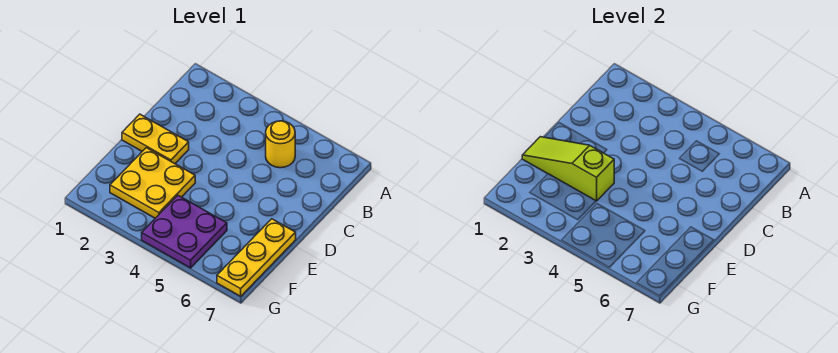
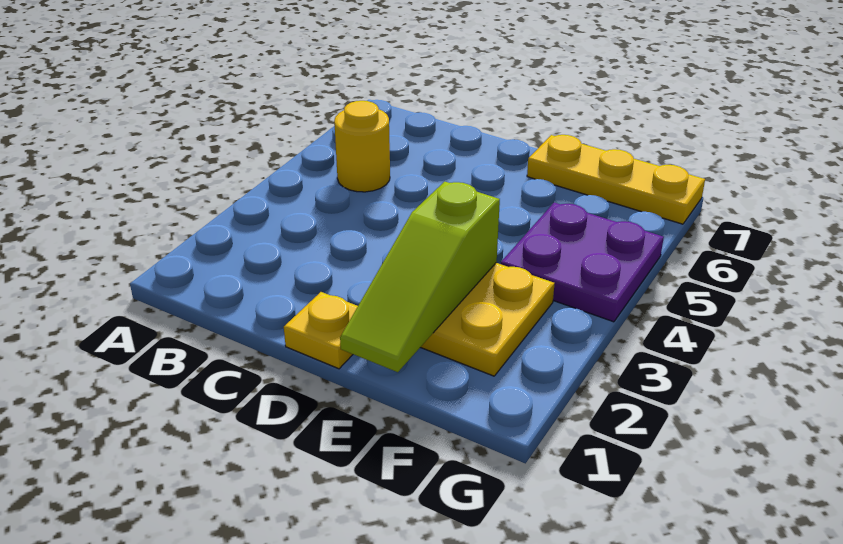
yellow plate D1:D2 level 1 -> yellow plate D1 level 1

